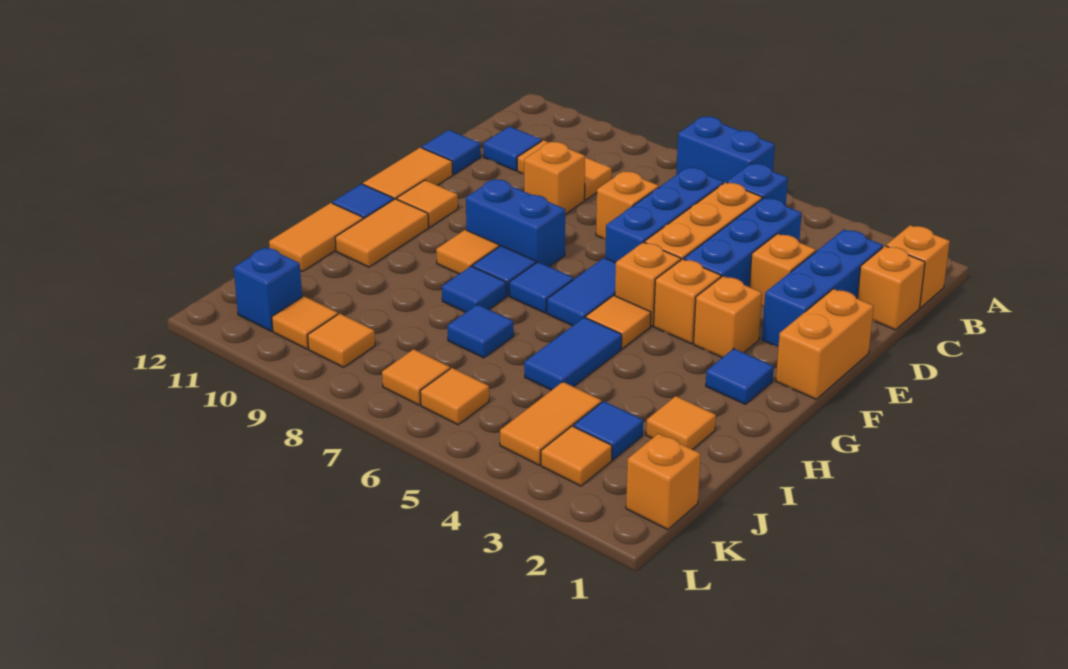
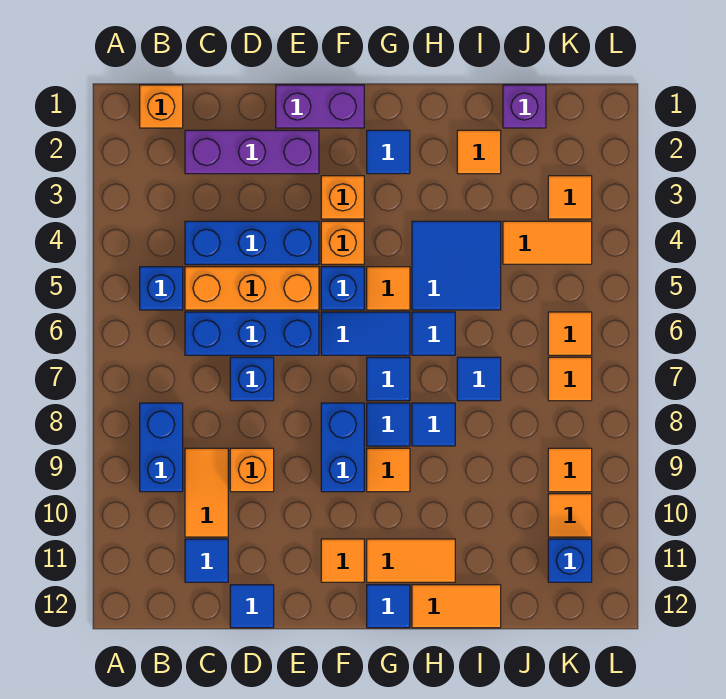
blue brick A6:A7 level 1 -> blue brick B8:B9 level 1
orange brick C1 level 1 -> none
blue brick C2:E2 level 1 -> purple brick C2:E2 level 1
orange brick D3 level 1 -> none
orange brick D7 level 1 -> blue brick D7 level 1
orange brick E1:F1 level 1 -> purple brick E1:F1 level 1
orange tile E12:F12 level 1 -> none
orange brick F5 level 1 -> blue brick F5 level 1
blue tile H5:I5 level 1 -> blue tile H4:I5 level 1
none -> purple brick J1 level 1
blue tile J3 level 1 -> blue tile H6 level 1
orange brick K1 level 1 -> none

